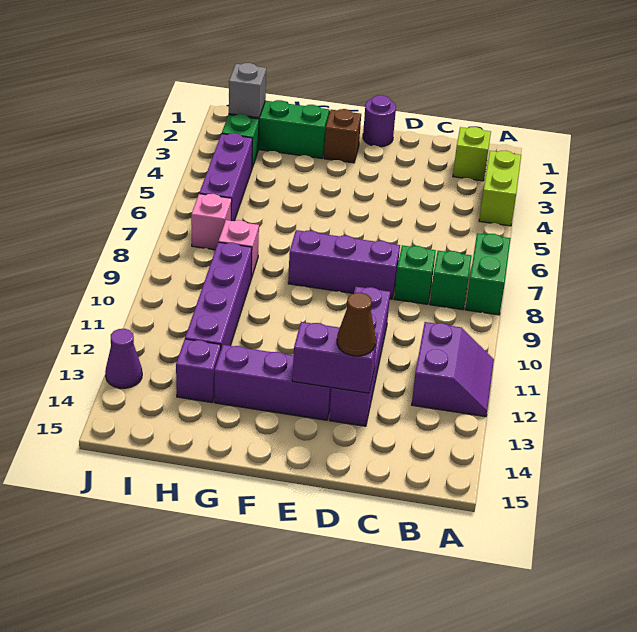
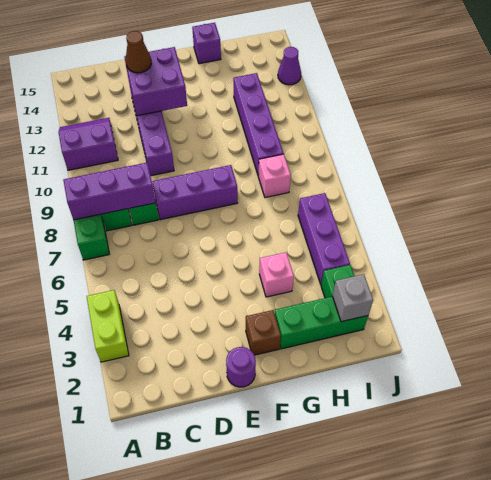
purple slope A11:B12 level 1 top B -> purple slope A11:B12 level 1 top 11
lime brick B2 level 1 -> none
purple brick D13:E13 level 2 -> purple brick D12:E13 level 2
purple brick E13:G13 level 1 -> purple brick A8:C8 level 2
purple brick H13 level 1 -> purple brick G15 level 1
pink brick I7 level 1 -> pink brick G4 level 1

